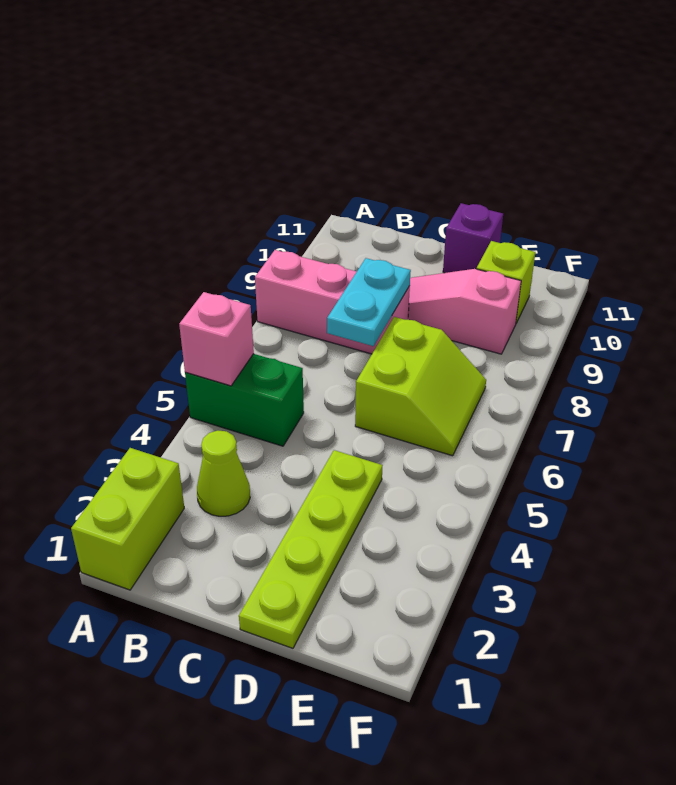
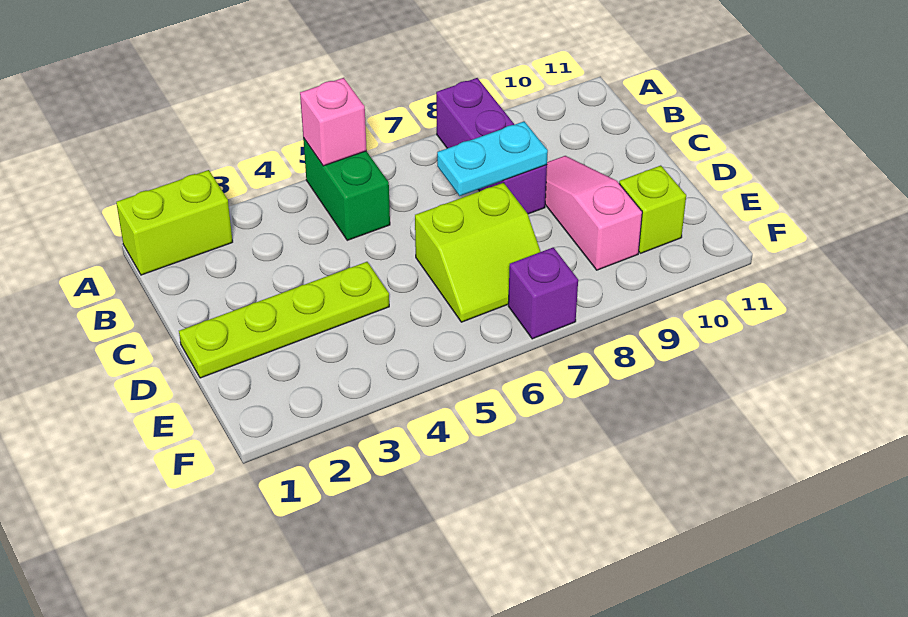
pink brick A8:C8 level 1 -> purple brick A8:C8 level 1
lime cone B3 level 1 -> none
purple brick D11 level 1 -> purple brick F7 level 1

